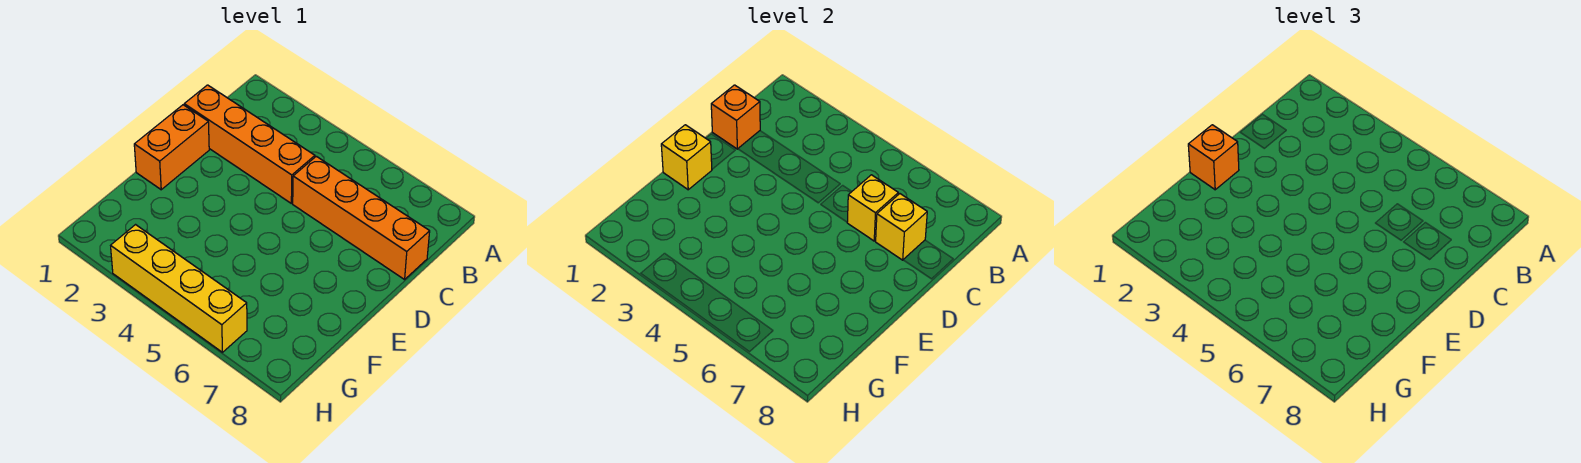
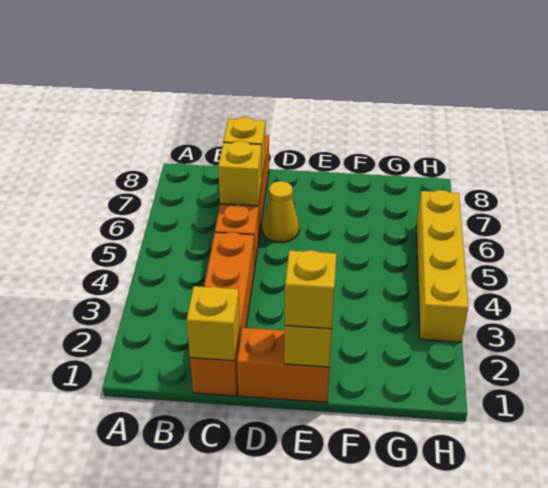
orange brick C1 level 2 -> yellow brick C1 level 2
none -> yellow cone D6 level 1
orange brick E1 level 3 -> yellow brick E1 level 3

